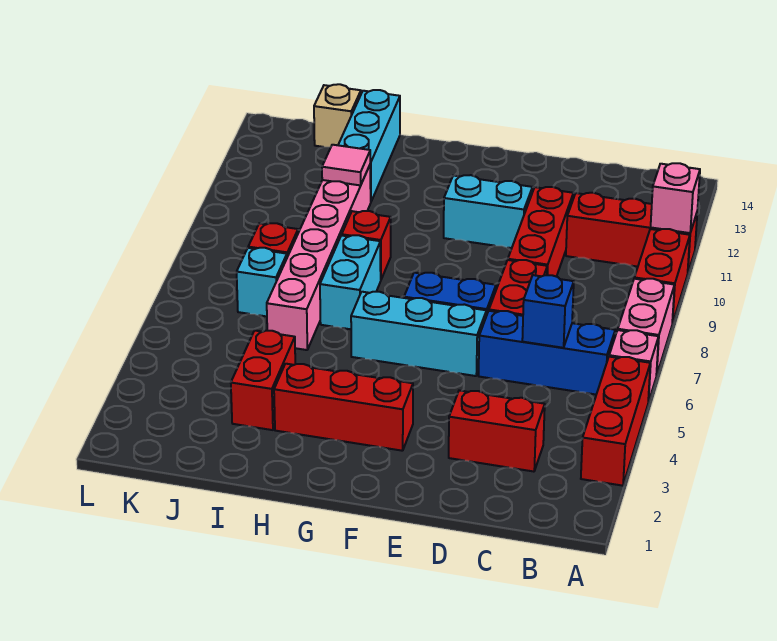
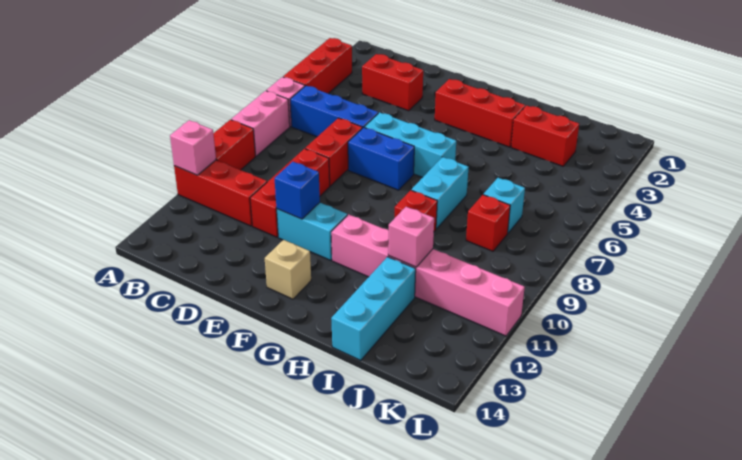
blue brick C6 level 2 -> blue brick E11 level 2
red brick I3:I4 level 1 -> red brick I3:J3 level 1
pink brick I6:I11 level 1 -> pink brick G11:L11 level 1
pink tile I11 level 2 -> pink brick I11 level 2
tan brick J14 level 1 -> tan brick F13 level 1

